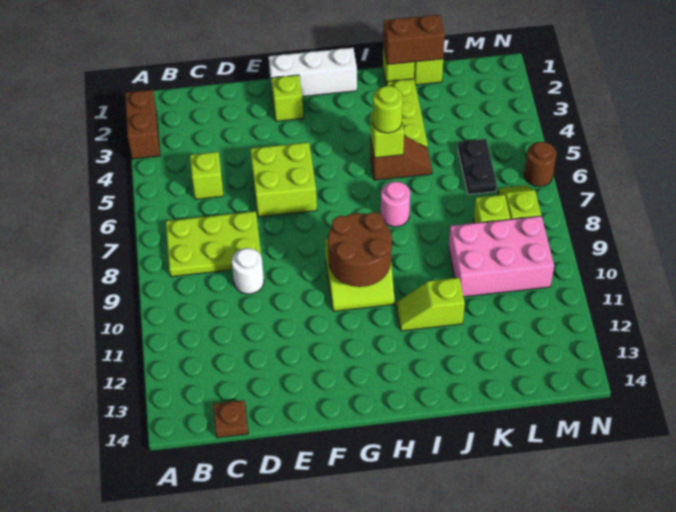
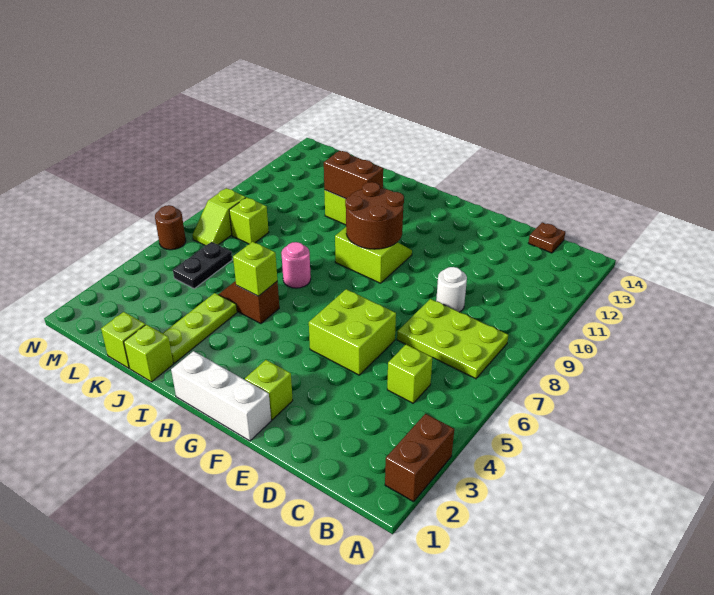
lime round brick I5 level 3 -> none
brown brick J1:K1 level 2 -> brown brick I11:J11 level 2
pink brick K9:M10 level 1 -> none

